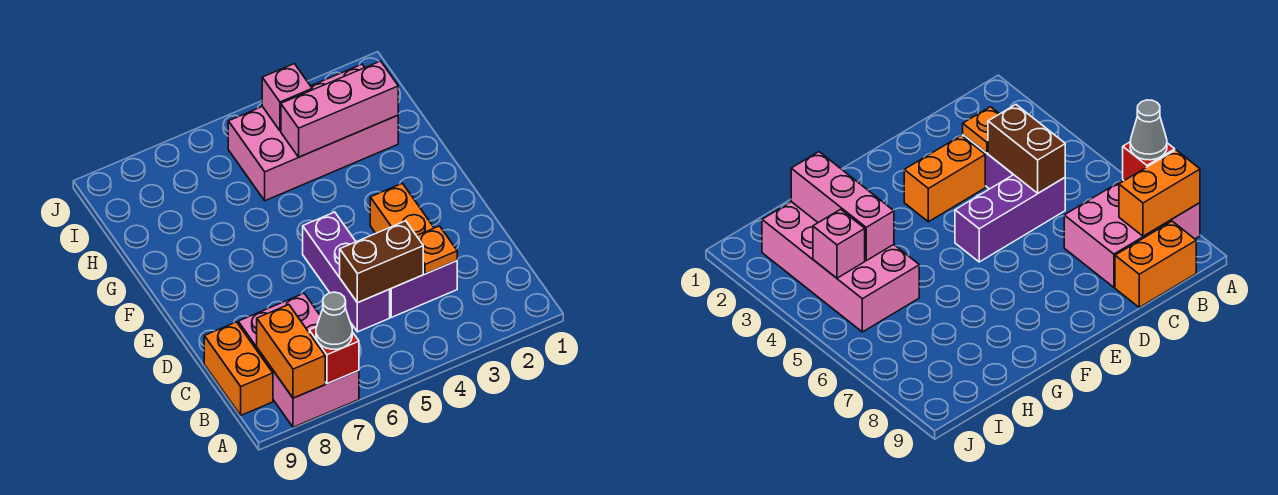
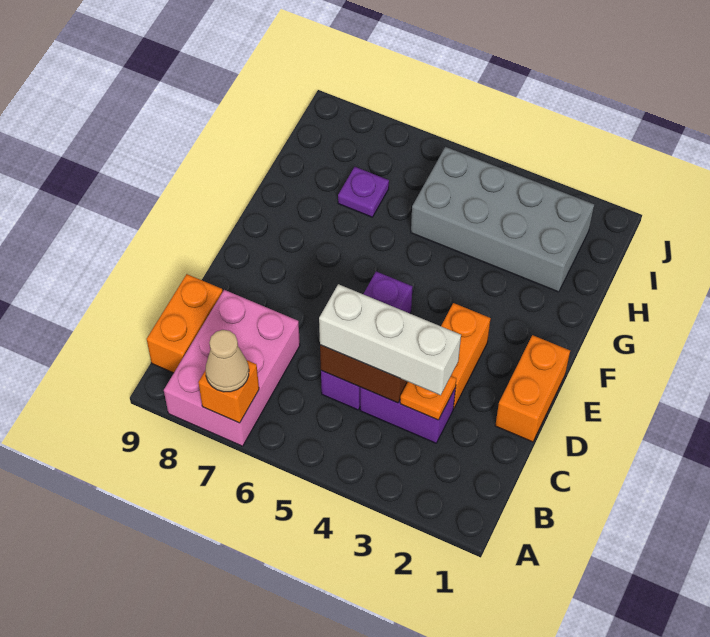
red brick A7 level 2 -> orange brick A7 level 2
grey cone A7 level 3 -> tan cone A7 level 3
orange brick A8:B8 level 2 -> orange brick D1:E1 level 1
none -> white brick C3:C5 level 3
pink brick H2:I5 level 1 -> grey brick H2:I5 level 1
pink brick H2:H4 level 2 -> none
none -> purple plate H7 level 1
pink brick I4 level 2 -> none

